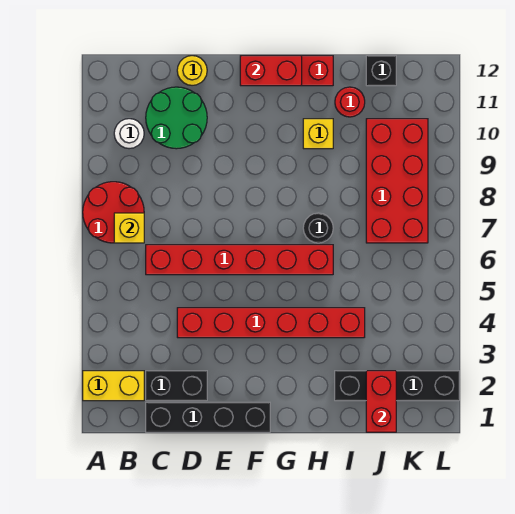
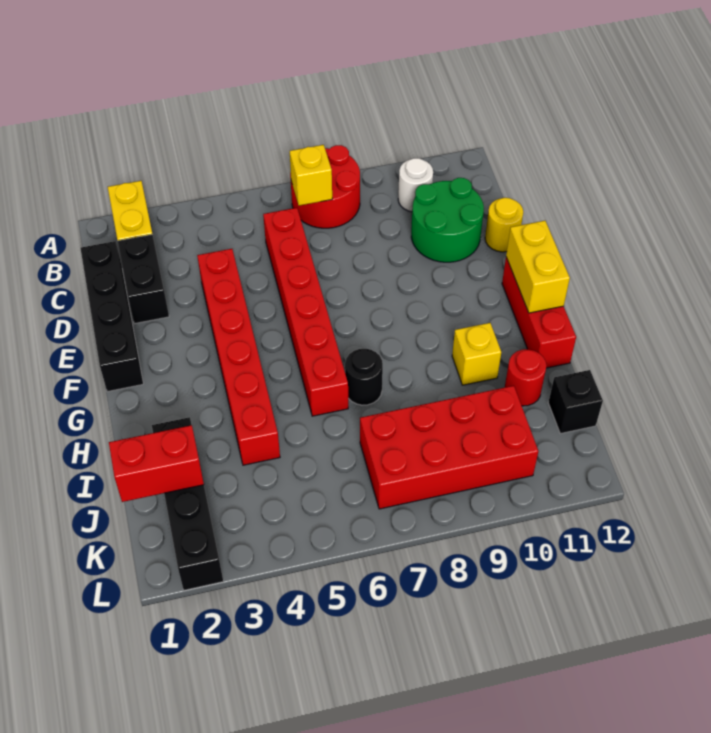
red brick F12:G12 level 2 -> yellow brick F12:G12 level 2

